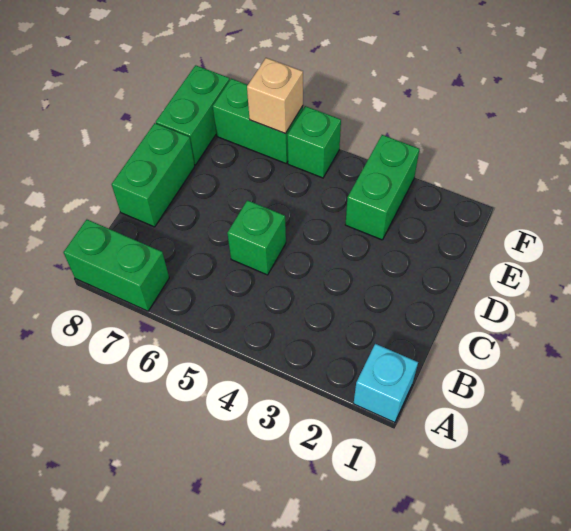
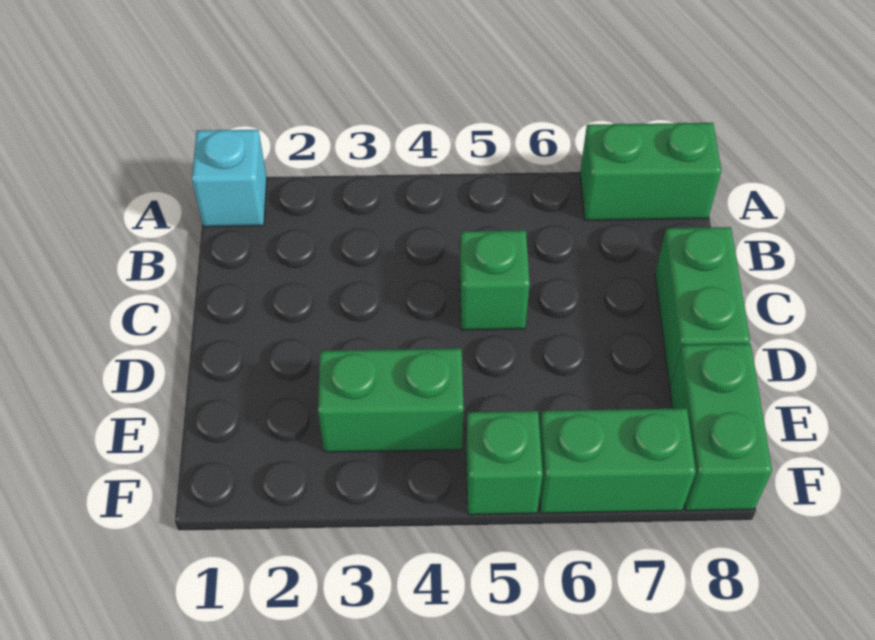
green brick E3:F3 level 1 -> green brick E3:E4 level 1
tan brick F6 level 2 -> none

